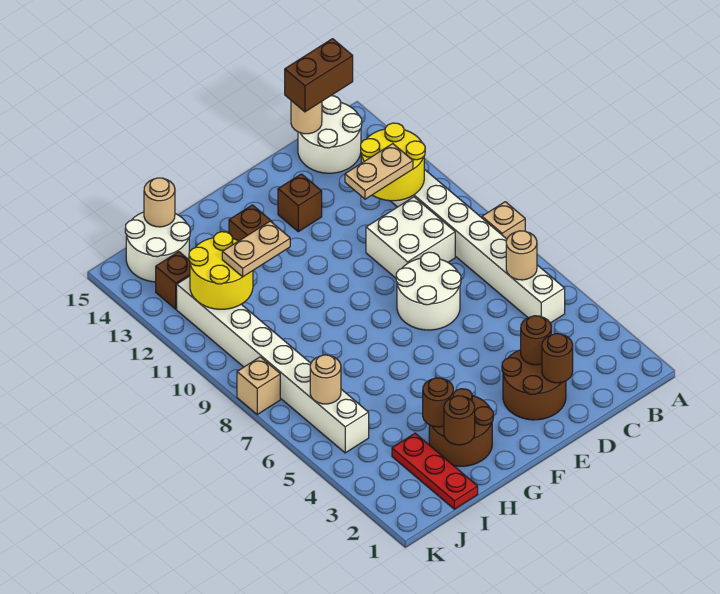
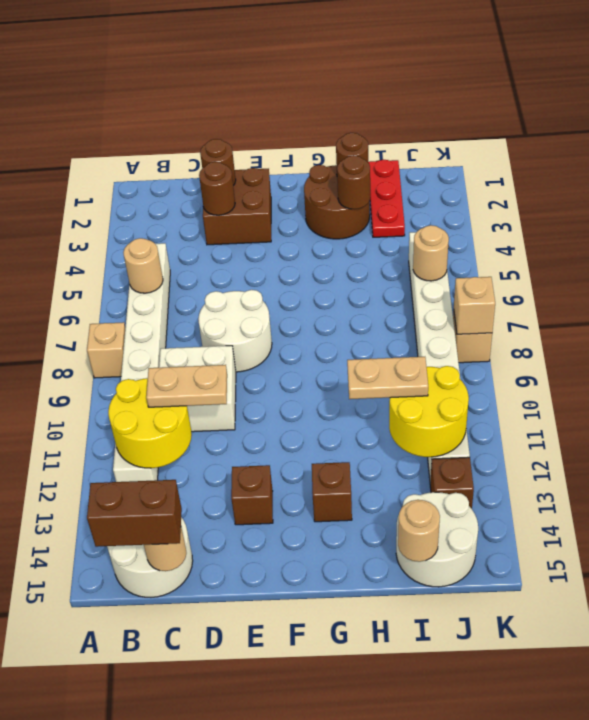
brown round brick D2:E3 level 1 -> brown brick D2:E3 level 1
none -> tan brick K8 level 2

